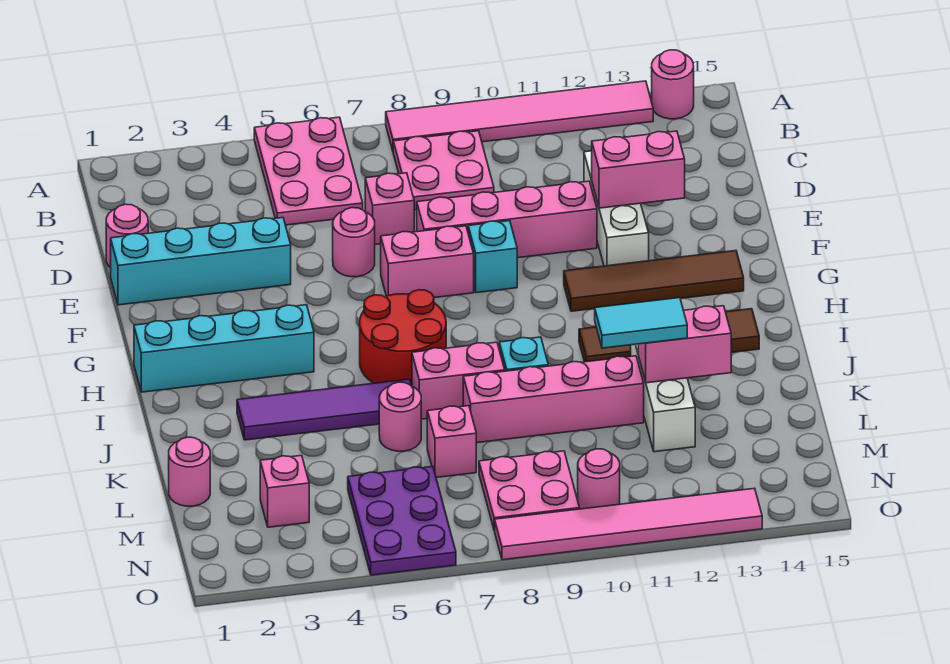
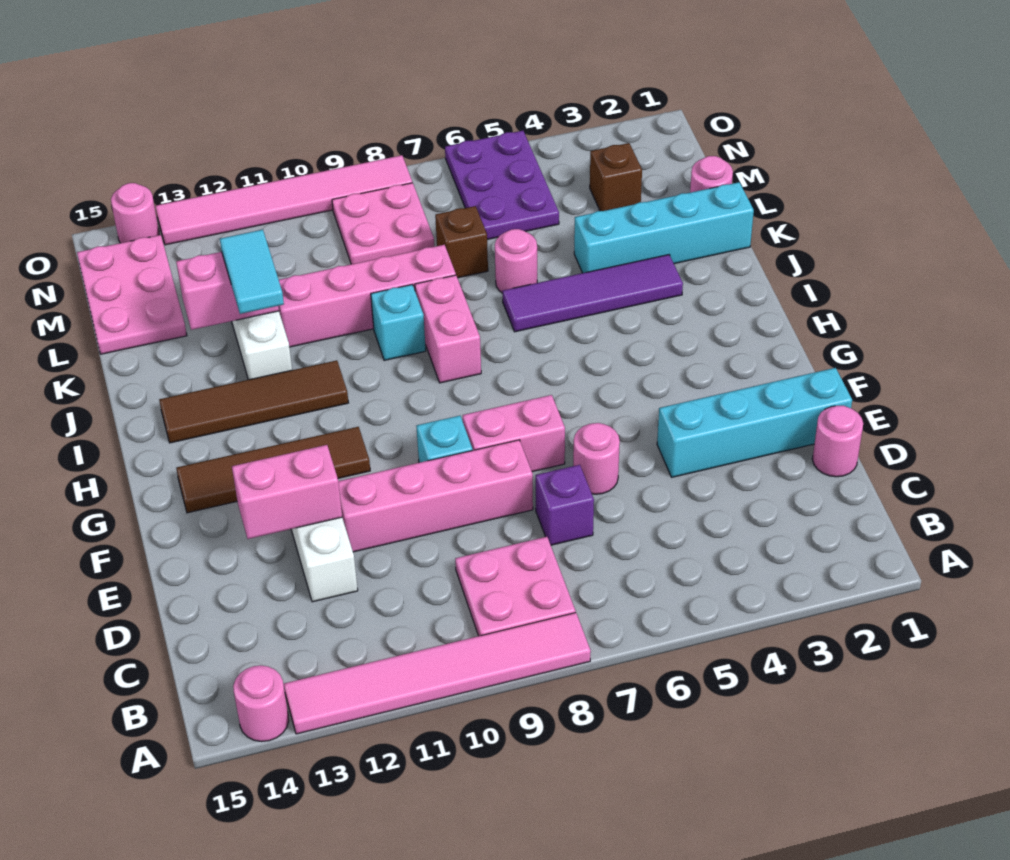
pink plate A5:C6 level 1 -> pink plate L14:N15 level 1
pink brick D7 level 1 -> purple brick D7 level 1
cyan brick H1:H4 level 1 -> cyan brick K1:K4 level 1
red round brick H6:I7 level 1 -> none
pink brick J7:J8 level 1 -> pink brick I8:J8 level 1
cyan tile K11:K12 level 3 -> cyan tile J12:K12 level 3
pink brick L7 level 1 -> brown brick L7 level 1
pink brick M3 level 1 -> brown brick M3 level 1
pink round brick N10 level 1 -> pink round brick O14 level 1

